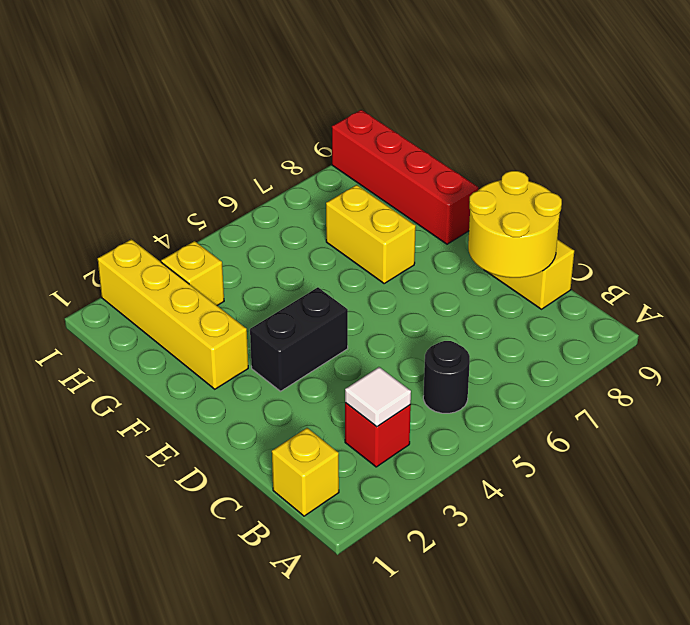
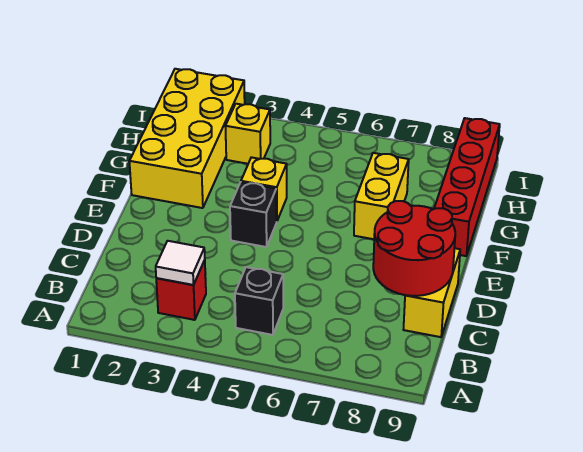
yellow brick B1 level 1 -> yellow brick F4 level 1
black round brick B5 level 1 -> black brick B5 level 1
yellow round brick C8:D9 level 2 -> red round brick C8:D9 level 2
black brick E3:E4 level 1 -> black brick E4 level 1
yellow brick F2:I2 level 1 -> yellow brick F1:I2 level 1

